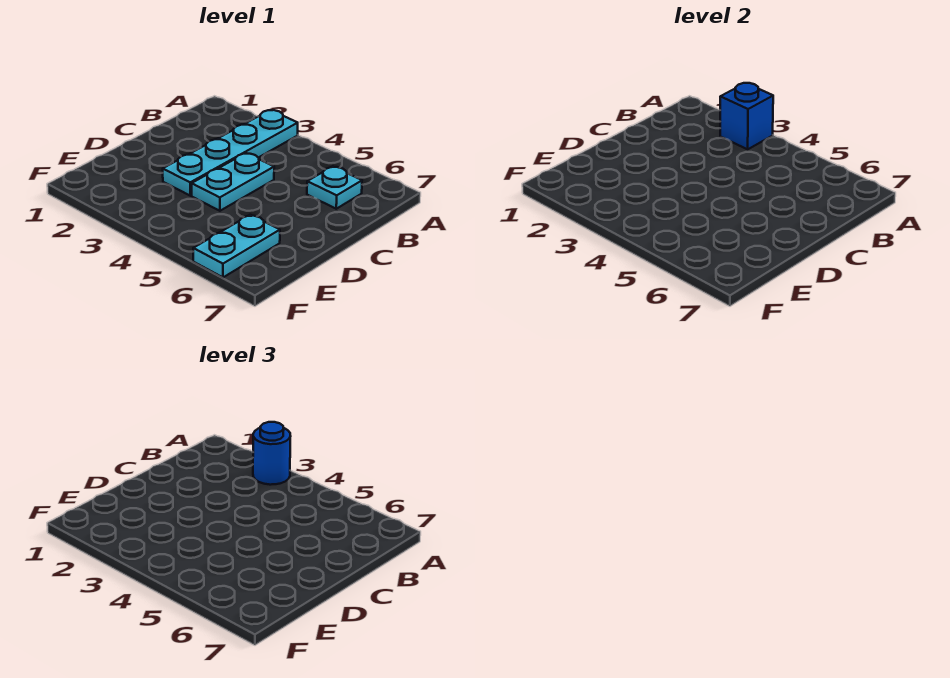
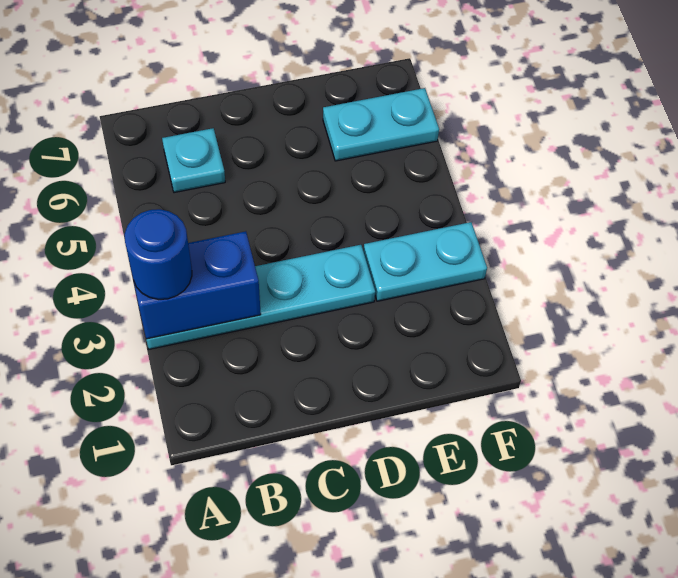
blue brick A3 level 2 -> blue brick A3:B3 level 2
cyan plate C4:D4 level 1 -> cyan plate E3:F3 level 1

